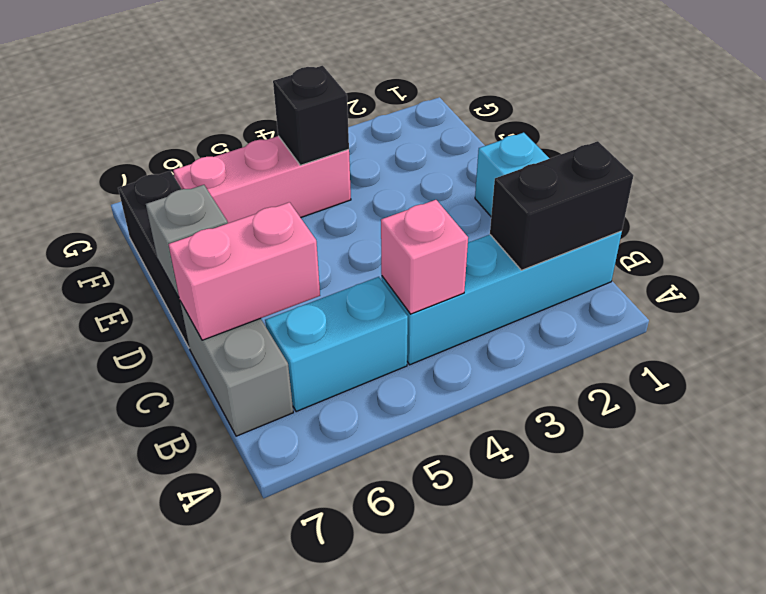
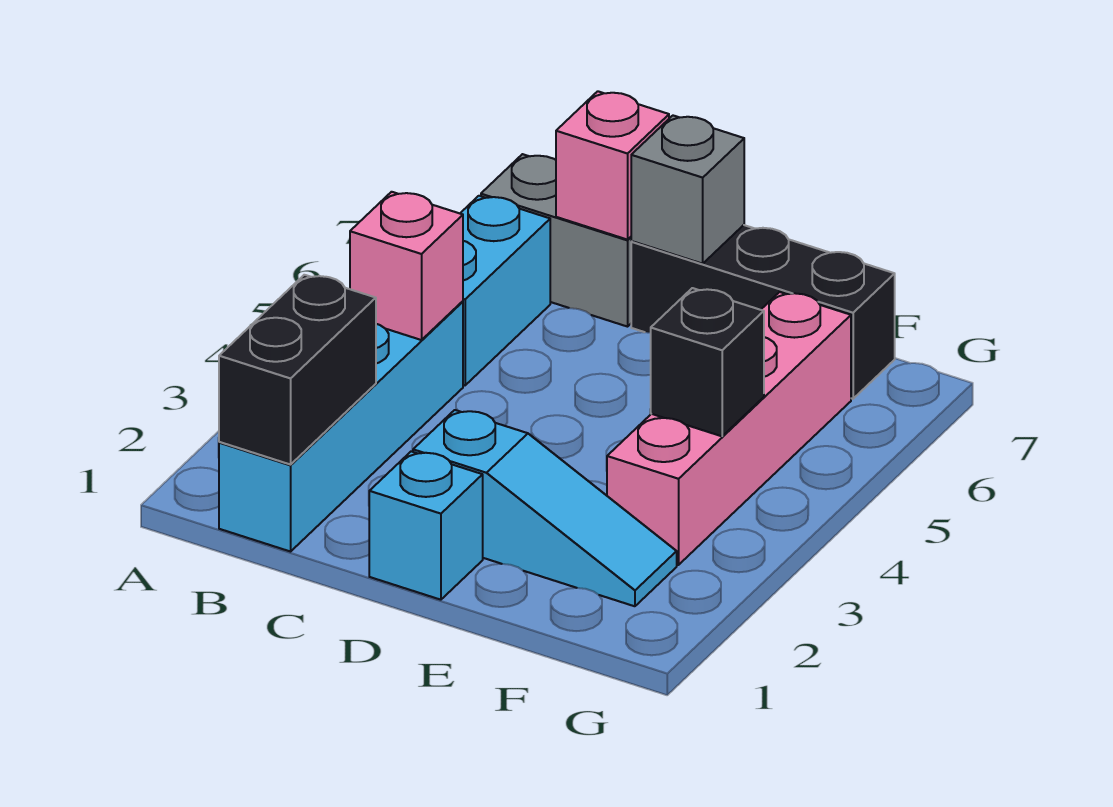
pink brick C6:C7 level 2 -> pink brick C7 level 2
none -> cyan slope D2:F2 level 1 top D
pink brick F4:F6 level 1 -> pink brick F3:F6 level 1

